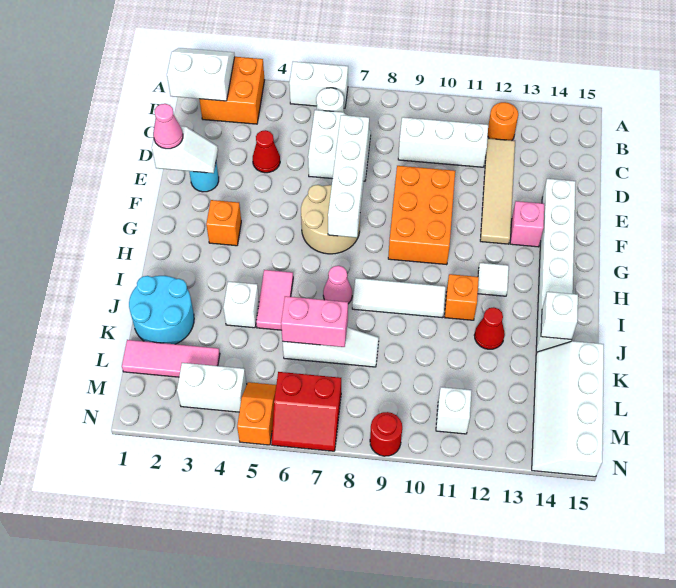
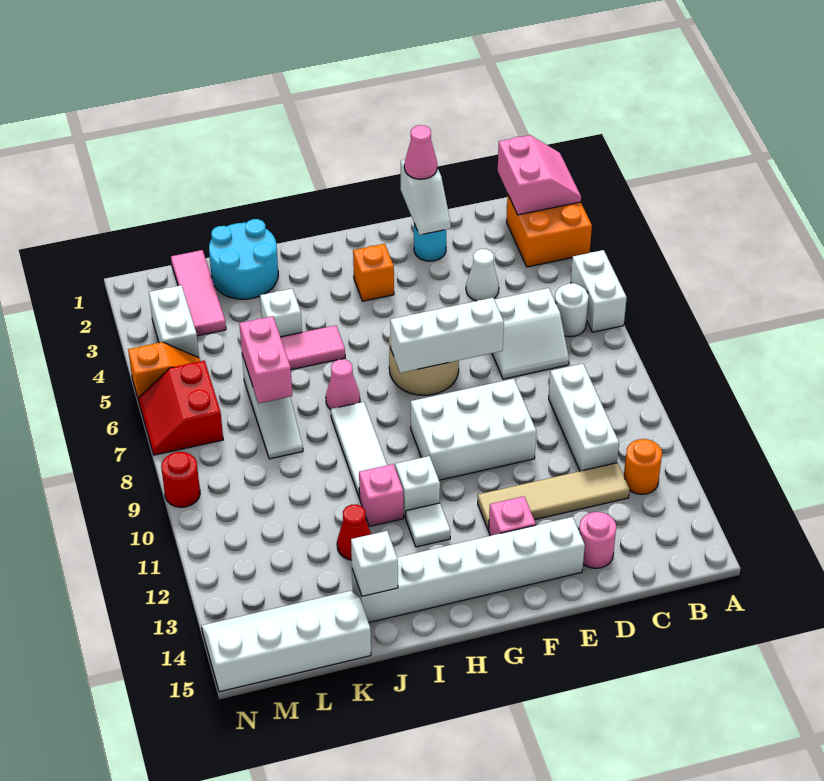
white slope A1:B2 level 2 top B -> pink slope A1:B2 level 2 top B
red cone D4 level 1 -> white cone D4 level 1
white brick D7:G7 level 2 -> white brick E7:G7 level 2
none -> pink round brick D14 level 1
orange brick E9:G10 level 1 -> white brick E9:G10 level 1
orange brick I11 level 1 -> pink brick I11 level 1
white brick M11 level 1 -> white brick H11 level 1

